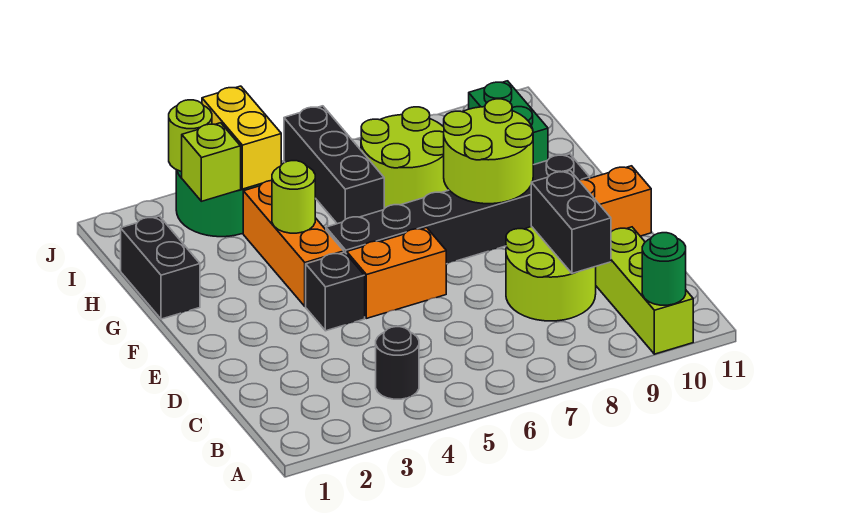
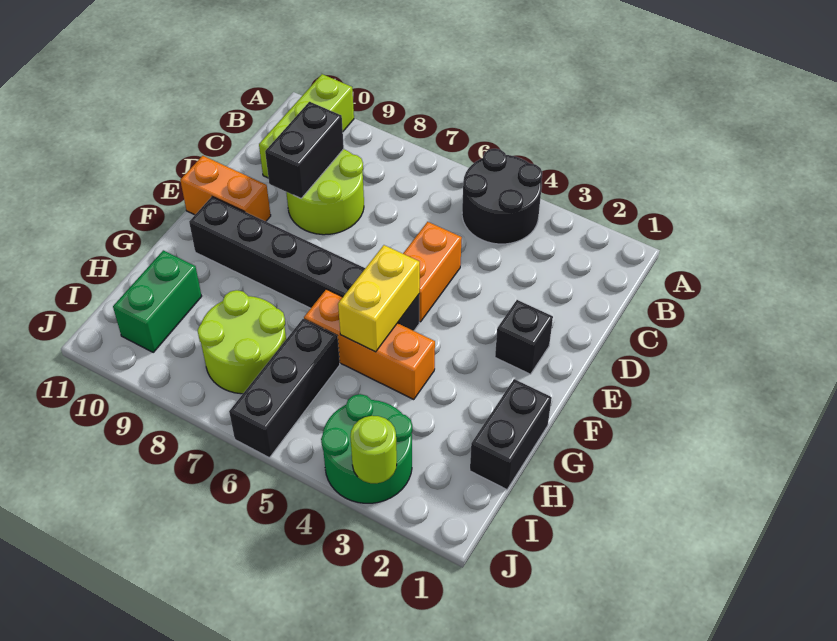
green round brick A10 level 2 -> none
black round brick B4 level 1 -> black round brick A4:B5 level 1
black brick E4 level 1 -> black brick E2 level 1
orange brick E5:E6 level 1 -> orange brick D5:E5 level 1
orange brick F4:H4 level 1 -> orange brick G4:G6 level 1
lime round brick F8:G9 level 2 -> none
lime round brick G4 level 2 -> none
lime brick I3 level 2 -> none
yellow brick I4:J4 level 2 -> yellow brick F5:G5 level 2

